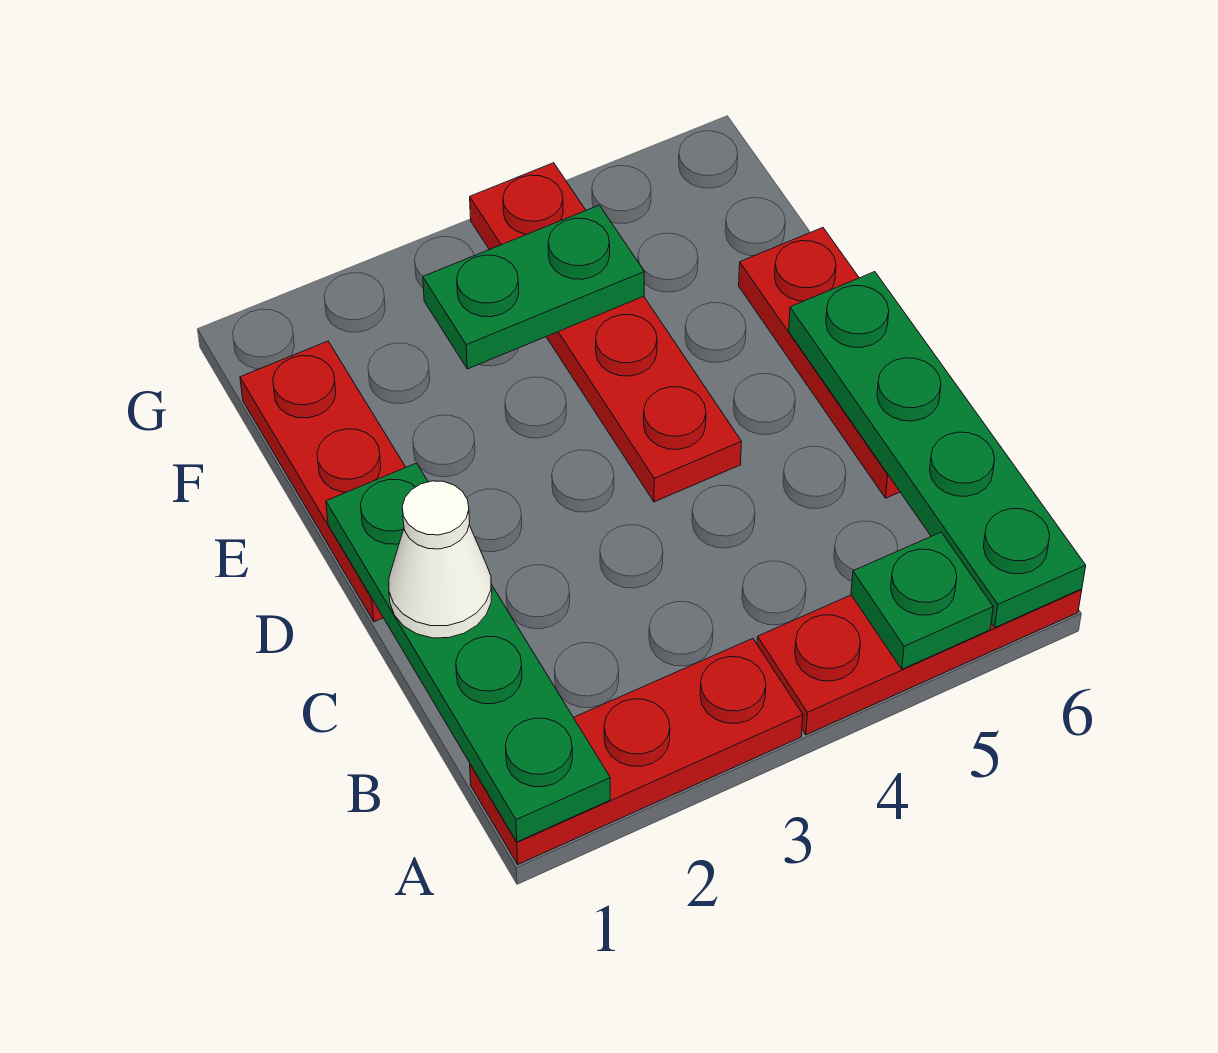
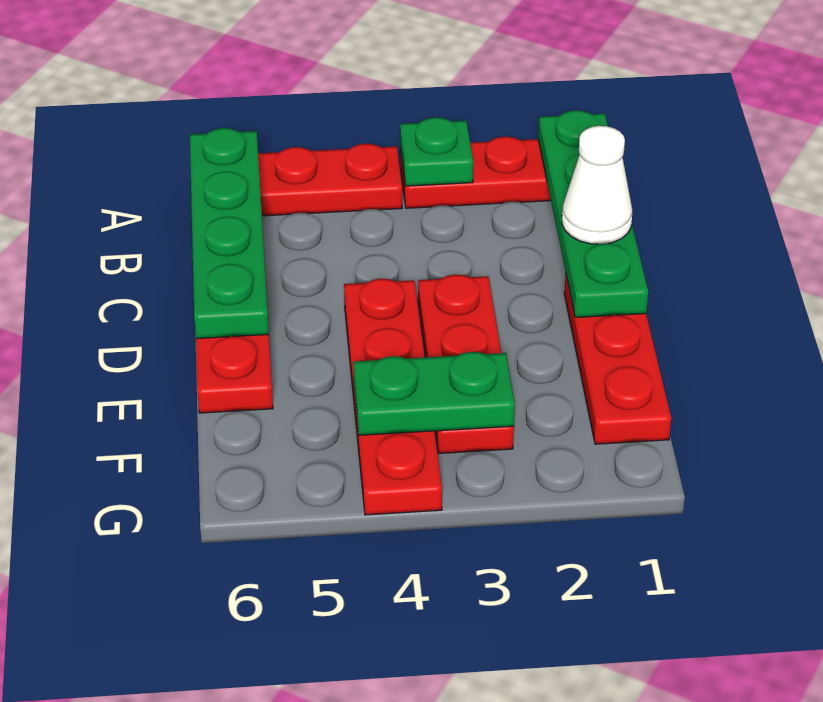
green plate A5 level 2 -> green plate A3 level 2
none -> red plate D3:F3 level 1

